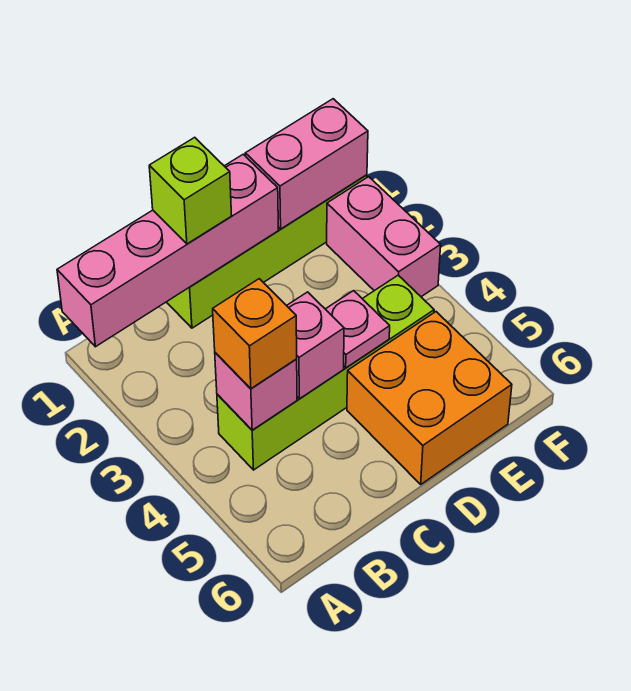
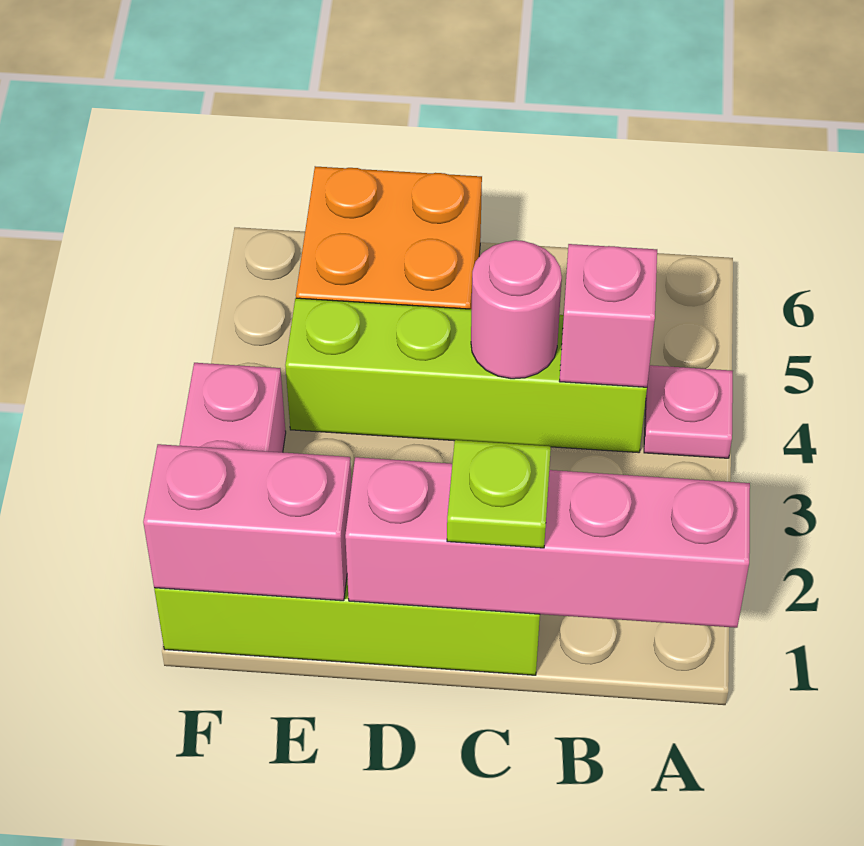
orange brick B4 level 3 -> none
lime brick C1 level 3 -> lime plate C1 level 3
pink brick C4 level 2 -> pink round brick C4 level 2
pink plate D4 level 2 -> pink plate A4 level 1

